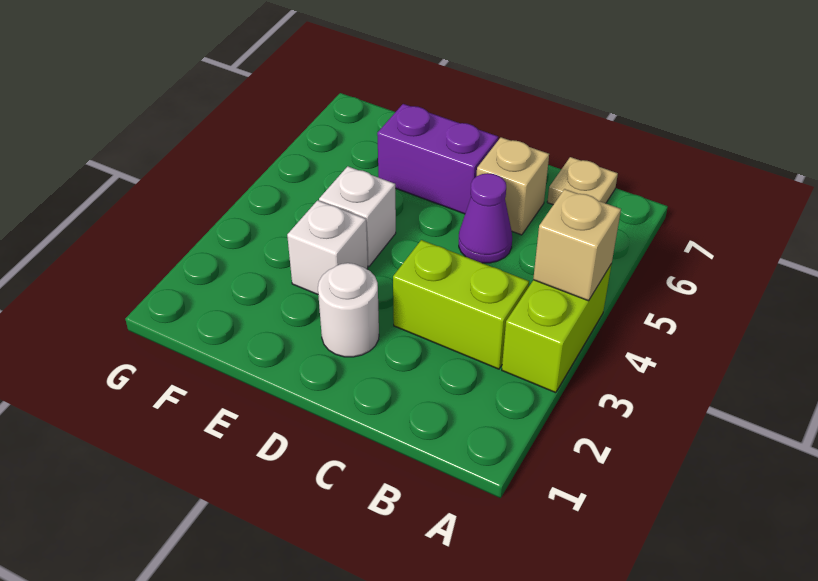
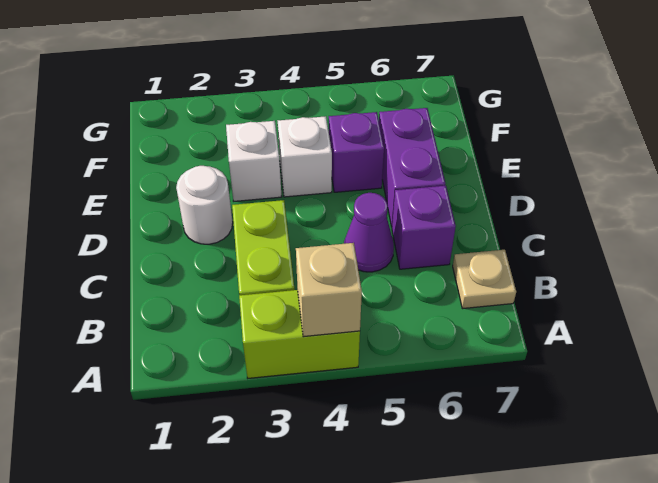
tan brick C6 level 1 -> purple brick C6 level 1
none -> purple brick E5 level 1

